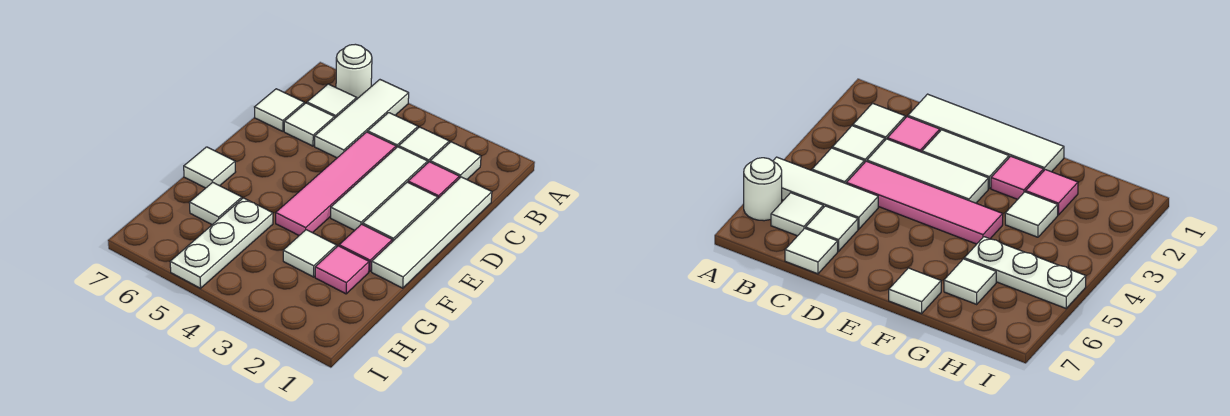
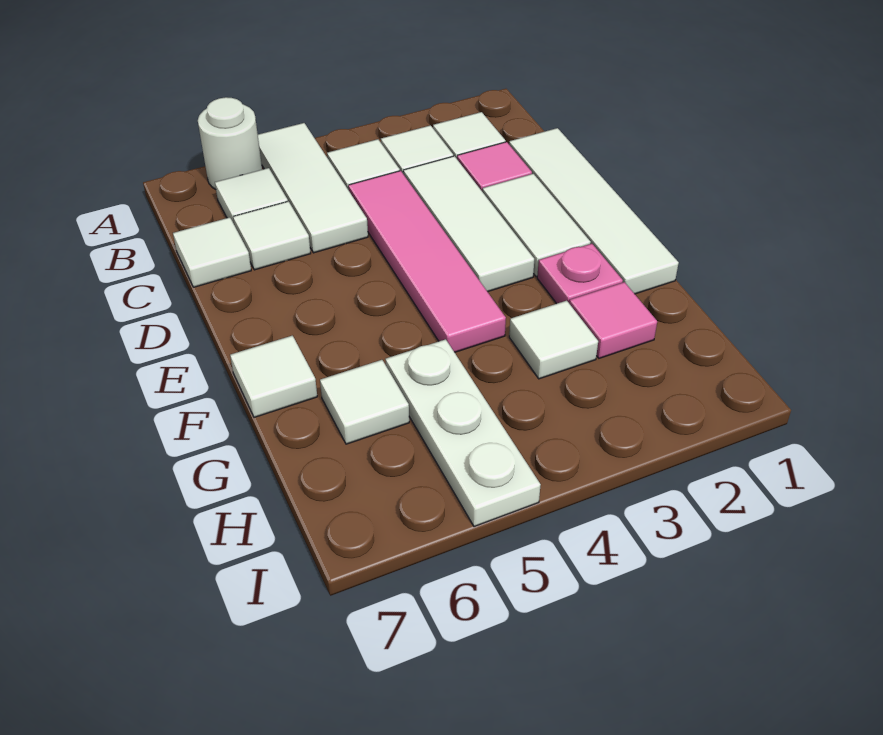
pink tile F2 level 1 -> pink plate F2 level 1

